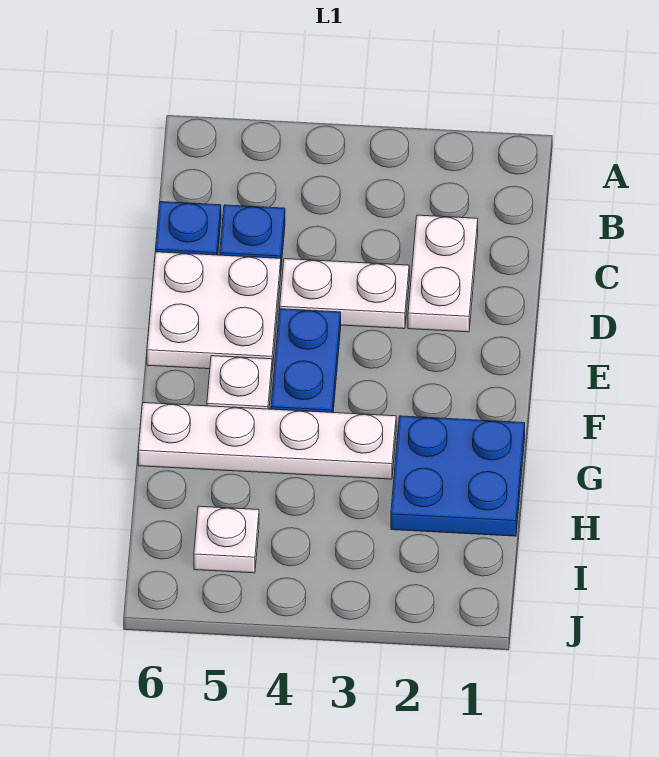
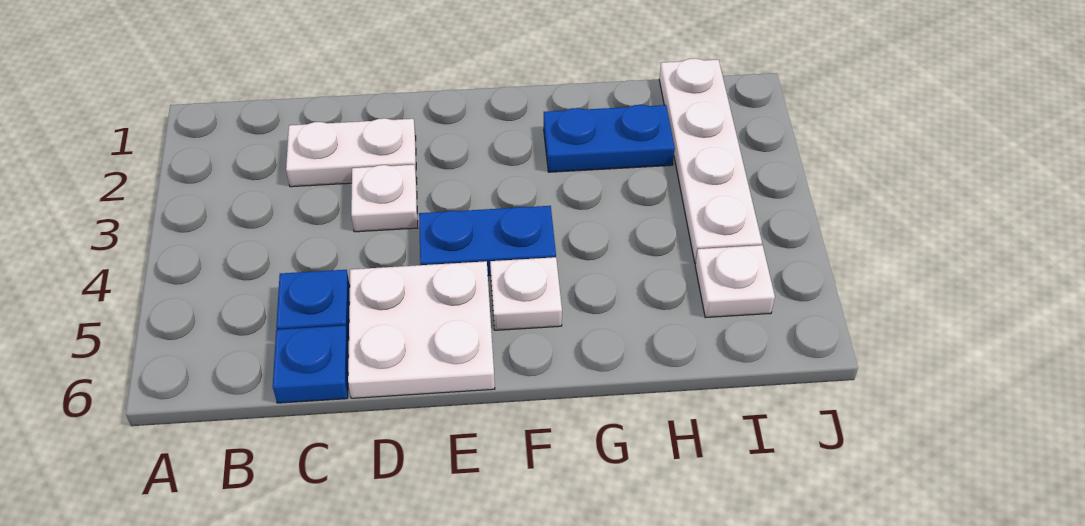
white plate D3:D4 level 1 -> white plate D3 level 1
blue plate G1:H2 level 1 -> blue plate G2:H2 level 1
white plate G3:G6 level 1 -> white plate I1:I4 level 1

